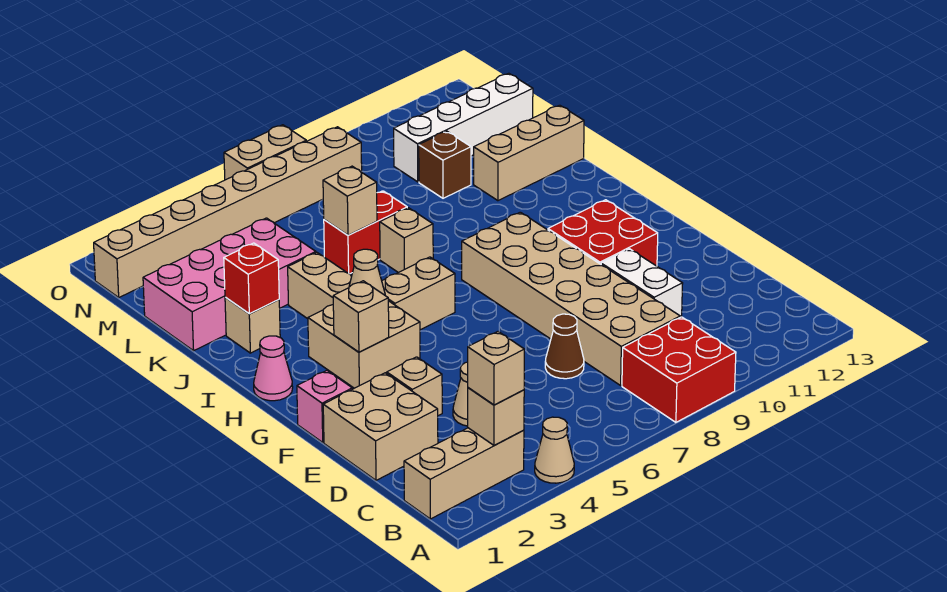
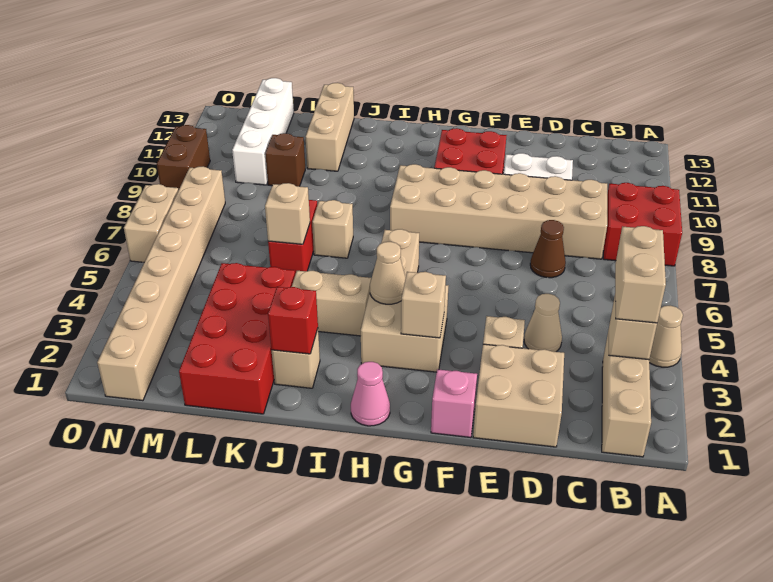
tan brick B3 level 3 -> tan brick B3:B4 level 3
pink brick K1:L4 level 1 -> red brick K1:L4 level 1
none -> brown brick O9:O10 level 1

